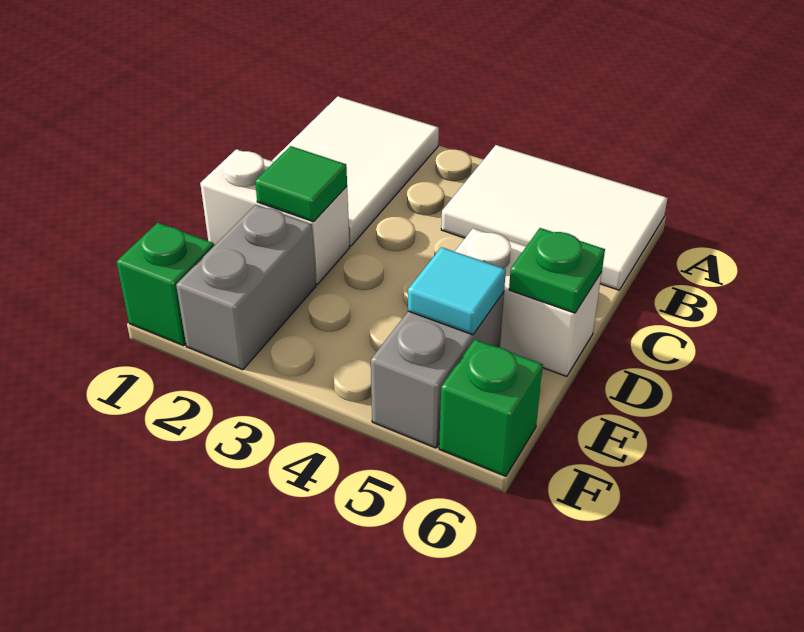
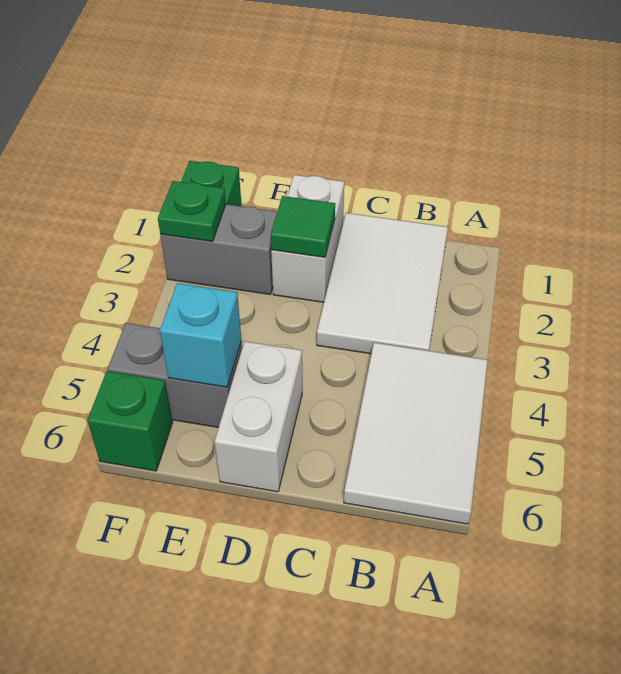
white tile A1:C2 level 1 -> white tile B1:C3 level 1
green plate D6 level 2 -> green plate F2 level 2
cyan tile E5 level 2 -> cyan brick E5 level 2

